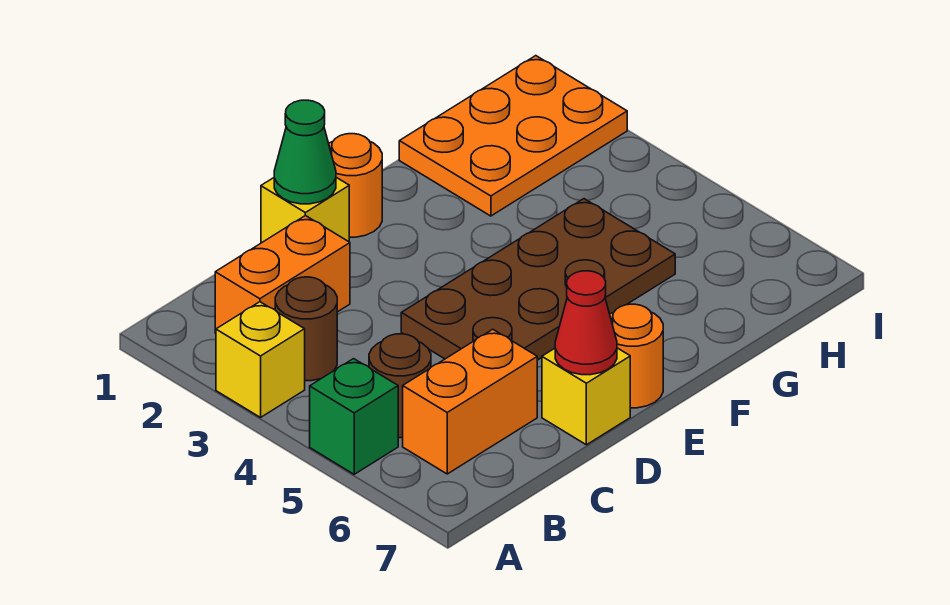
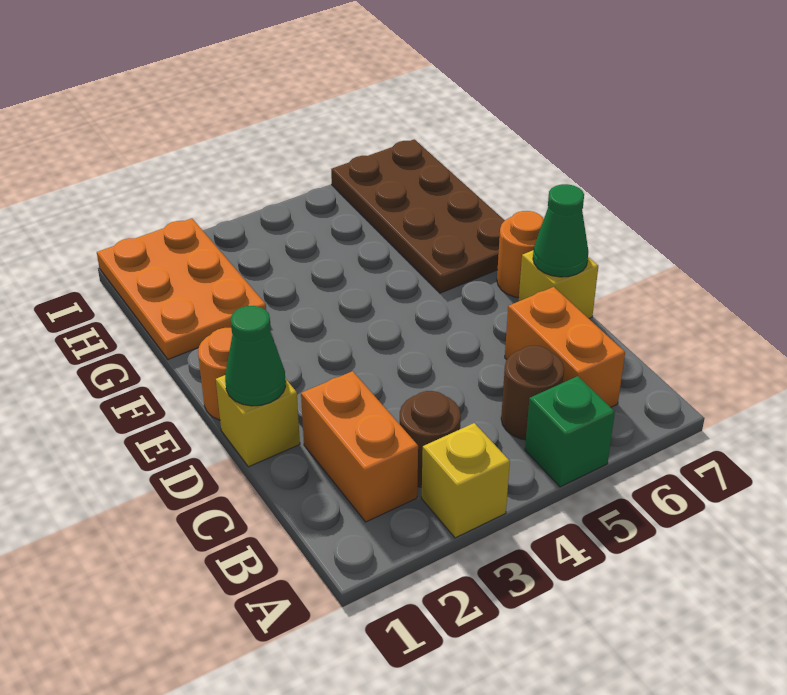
brown plate D4:G5 level 1 -> brown plate F6:I7 level 1
red cone D7 level 2 -> green cone D7 level 2

